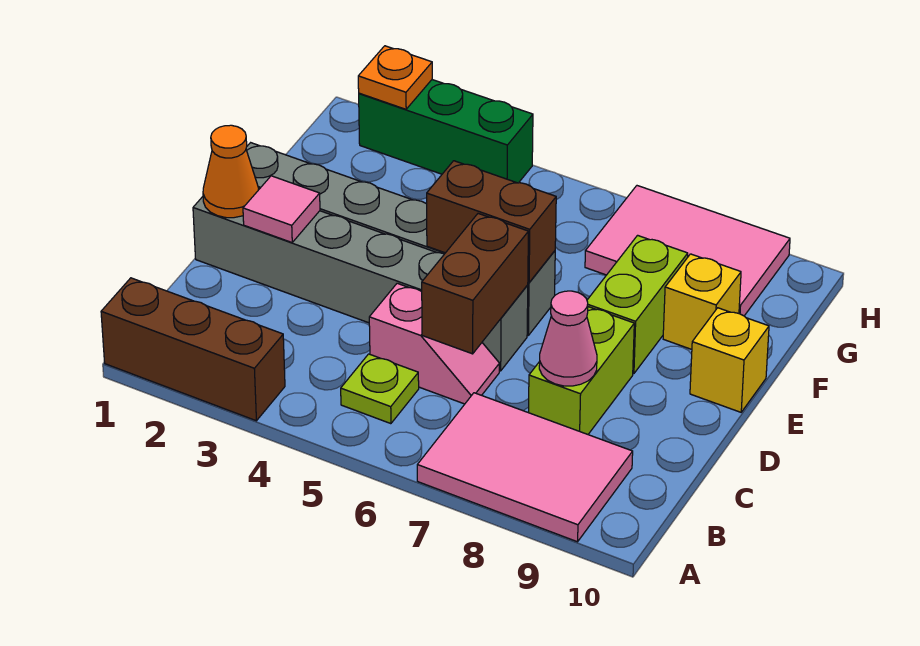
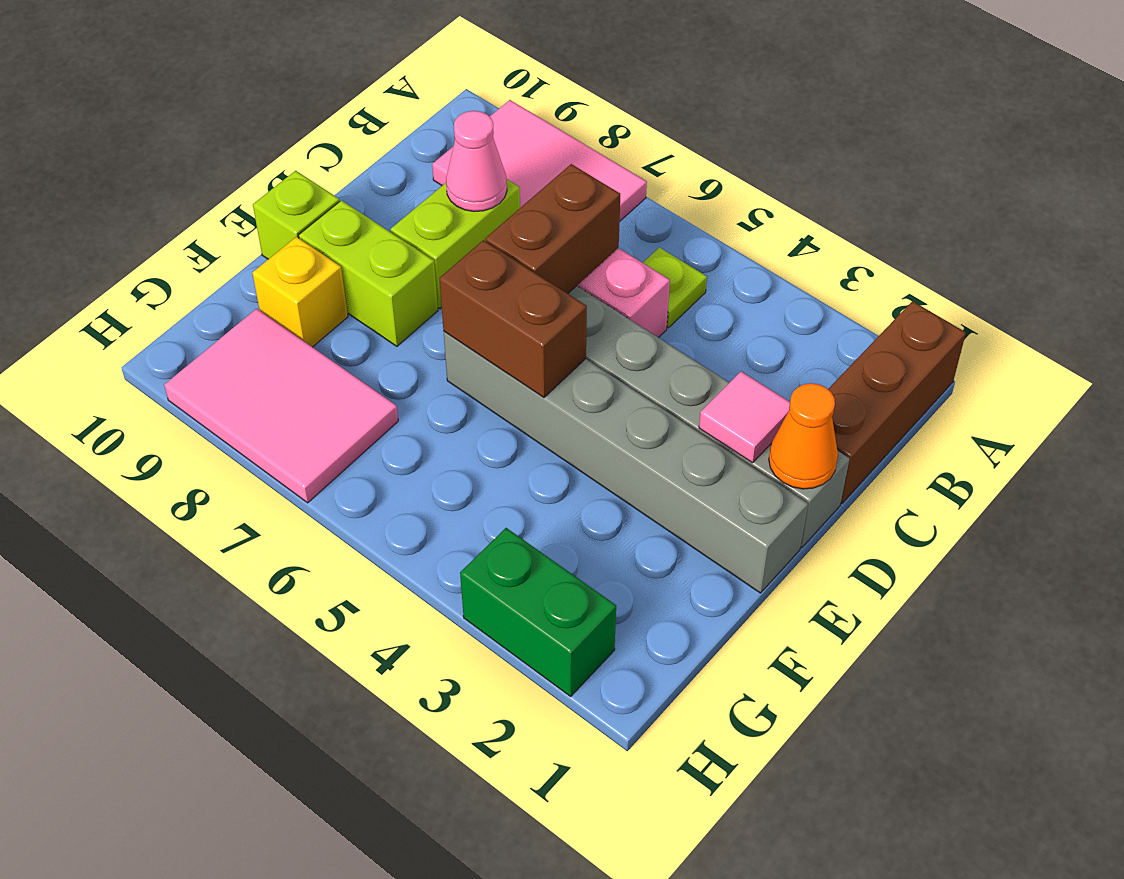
brown brick A1:A3 level 1 -> brown brick A1:C1 level 1
lime brick E8:F8 level 1 -> lime brick E8:E9 level 1
yellow brick E10 level 1 -> lime brick E10 level 1
green brick H2:H4 level 1 -> green brick H2:H3 level 1
orange plate H2 level 2 -> none

